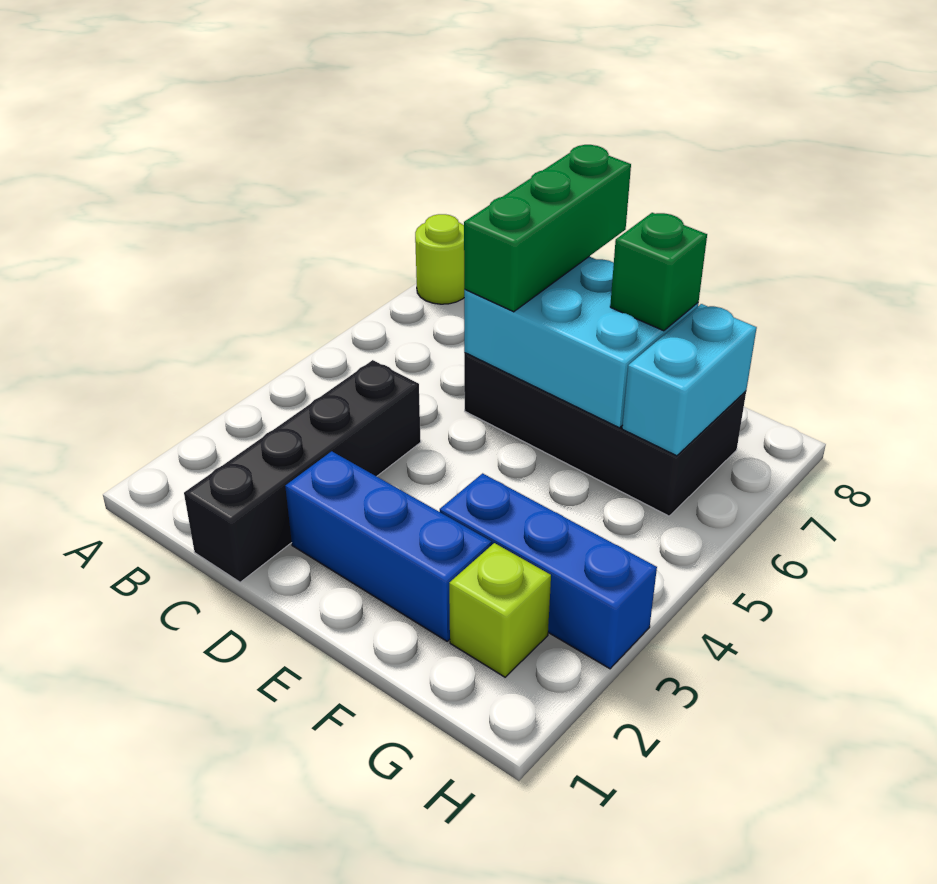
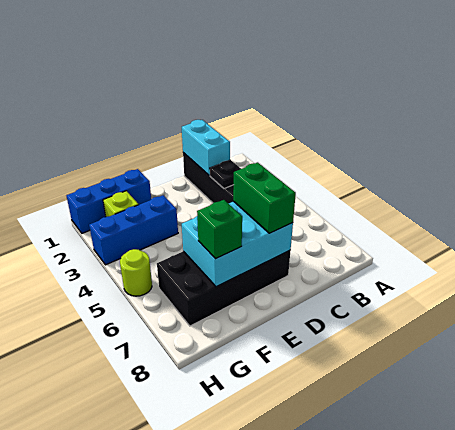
lime round brick A8 level 1 -> lime round brick H5 level 1
none -> black plate C3 level 2
blue brick D2:F2 level 1 -> blue brick F1:H1 level 1
green brick D6:D8 level 3 -> green brick D6:D7 level 3
cyan brick G6:G7 level 2 -> cyan brick C1:C2 level 2

